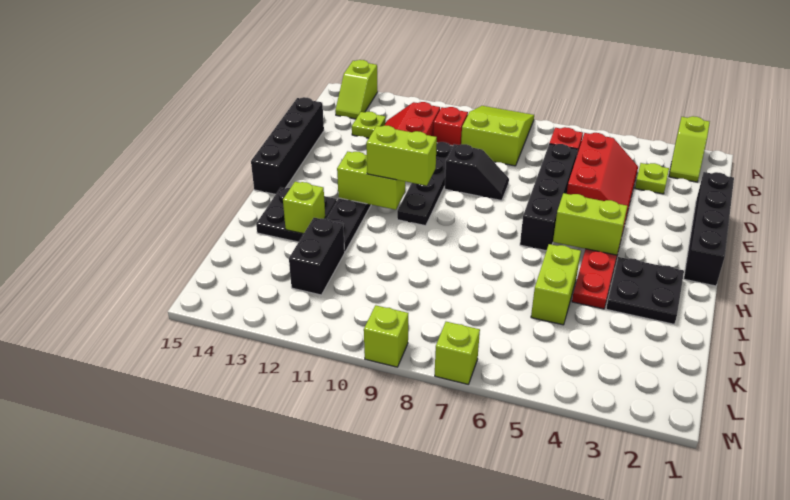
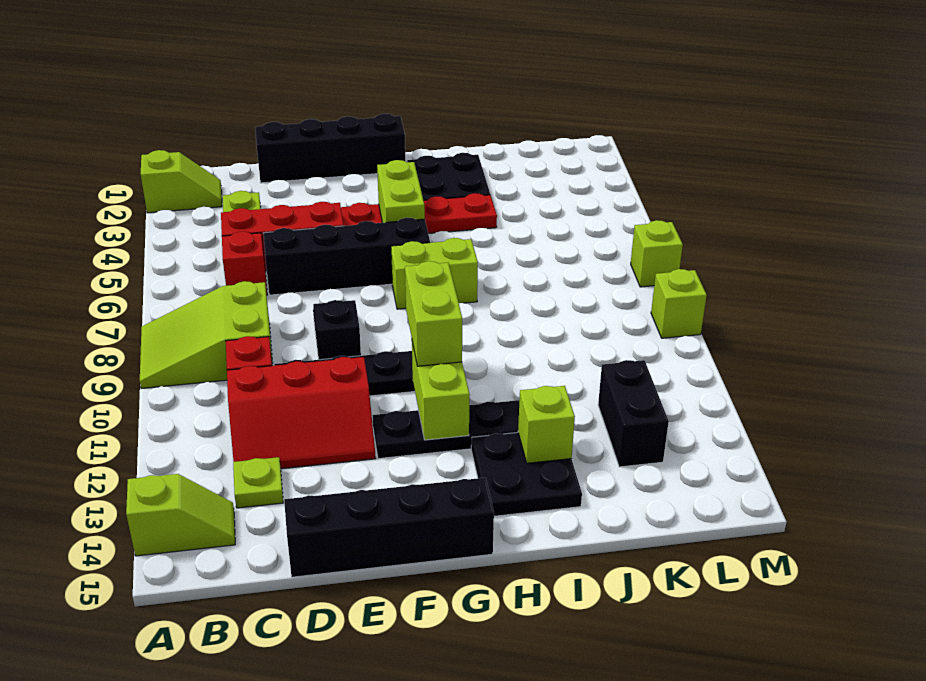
lime brick I5:J5 level 1 -> lime brick G7:H7 level 1
black brick J12:K12 level 1 -> black brick K12:K13 level 1

